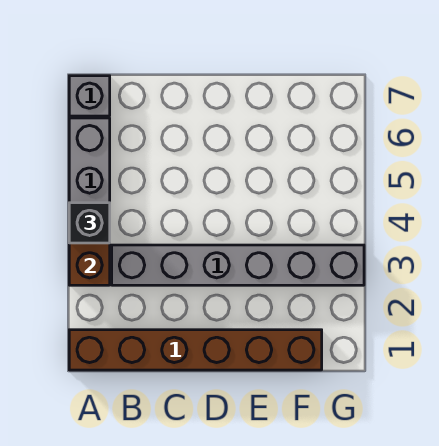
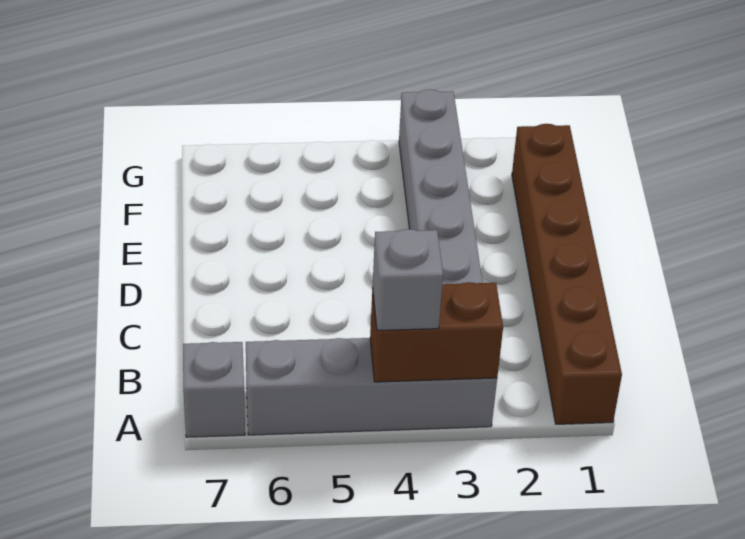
black brick A4 level 3 -> grey brick A4 level 3

